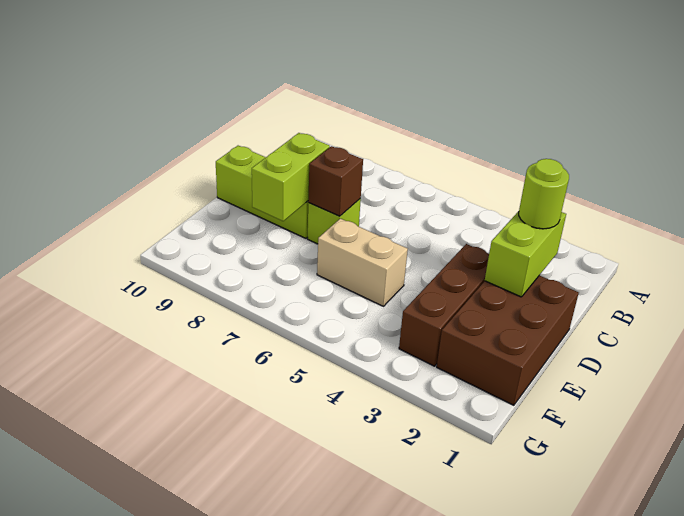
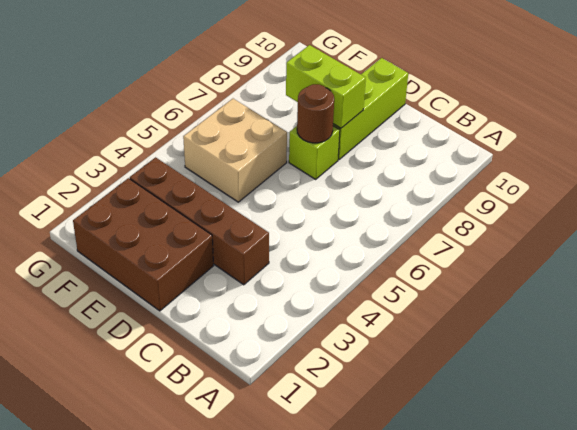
lime brick C2:D2 level 2 -> none
lime round brick C2 level 3 -> none
brown brick D3:F3 level 1 -> brown brick C3:F3 level 1
brown brick D7 level 2 -> brown round brick D7 level 2
tan brick E5:E6 level 1 -> tan brick E5:F6 level 1

